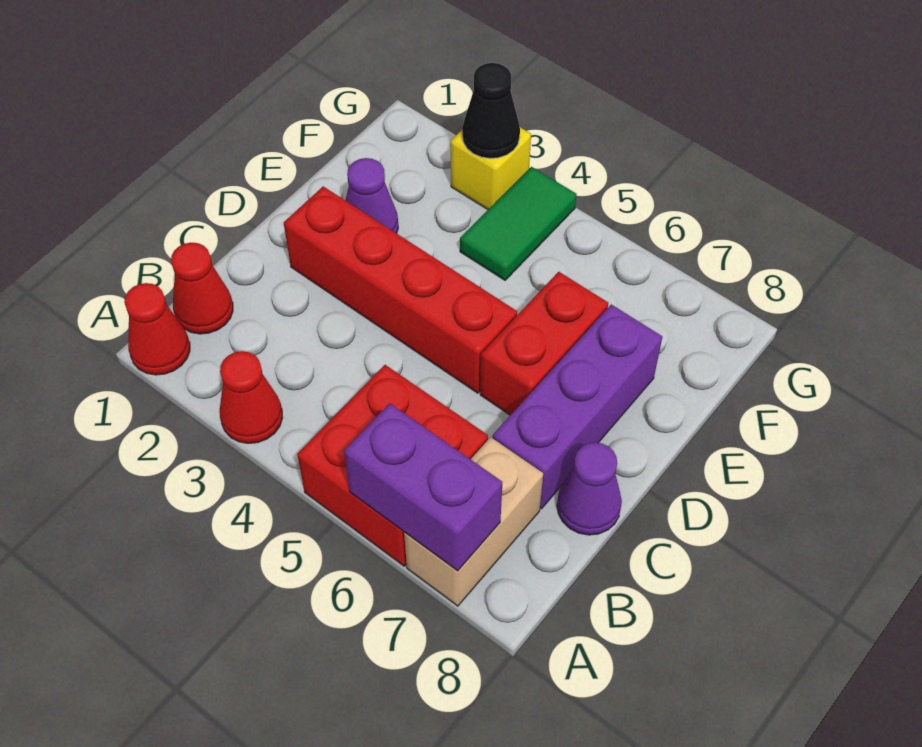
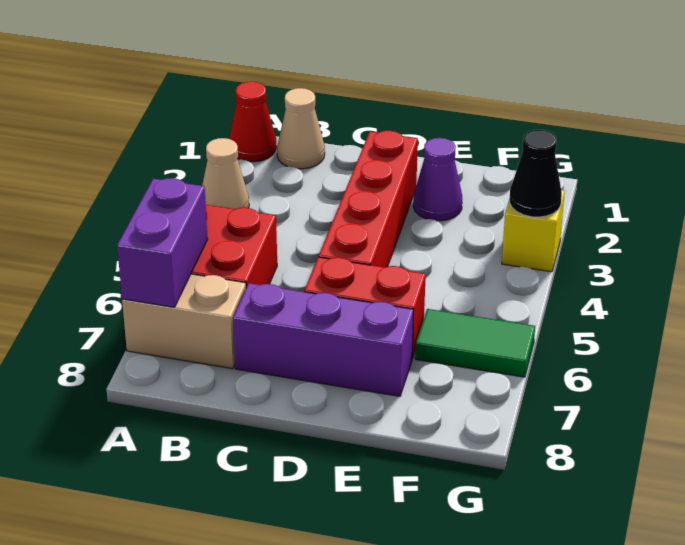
red cone A3 level 1 -> tan cone A3 level 1
red cone B1 level 1 -> tan cone B1 level 1
purple cone C8 level 1 -> none
green tile F4:G4 level 1 -> green tile F6:G6 level 1

